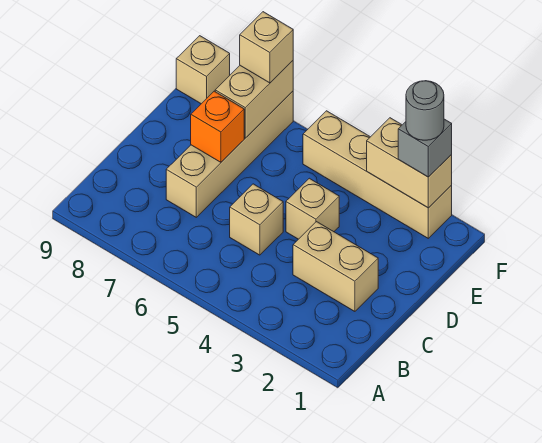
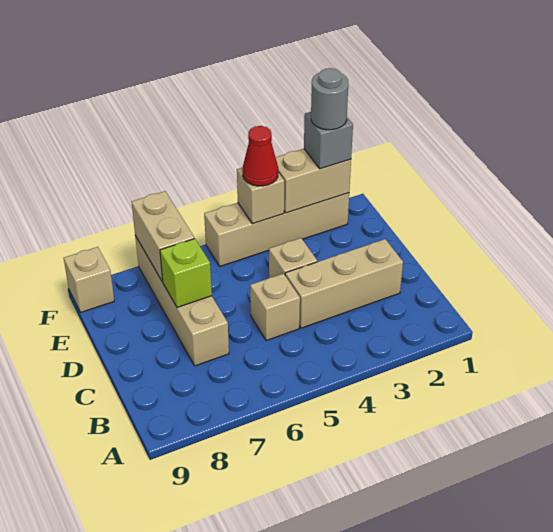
tan brick C2:C3 level 1 -> tan brick C2:C4 level 1
orange brick D7 level 2 -> lime brick D7 level 2
none -> red cone F4 level 3
tan brick F7 level 3 -> tan brick F4 level 2

